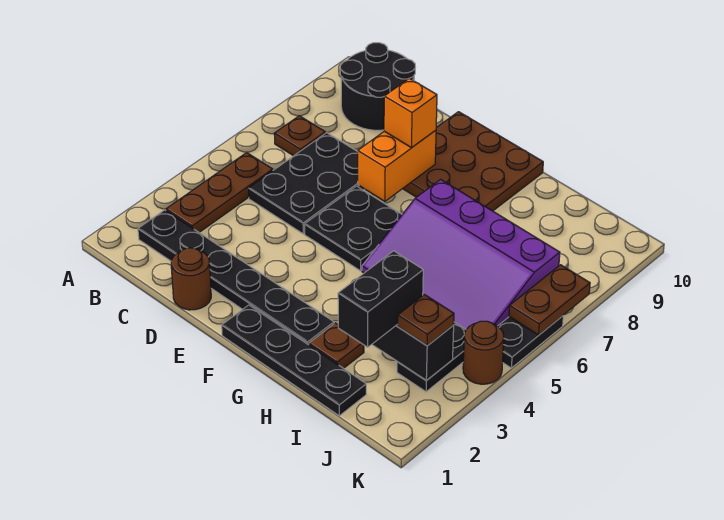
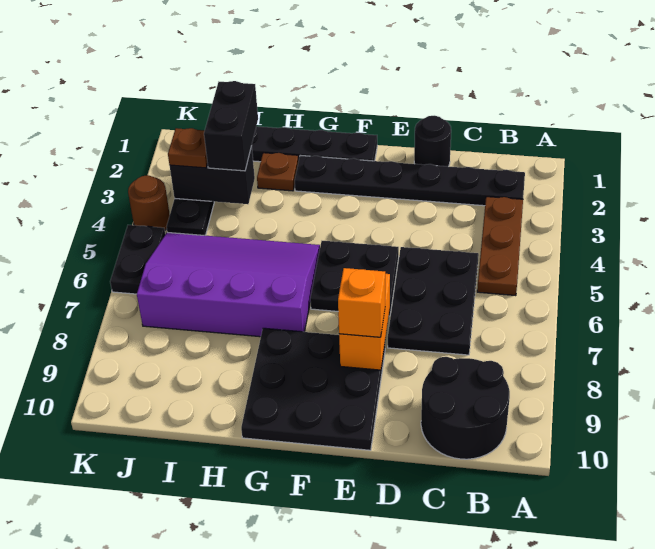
brown plate B7 level 1 -> none
brown round brick D1 level 1 -> black round brick D1 level 1
brown plate E8:G10 level 1 -> black plate E8:G10 level 1
brown plate K6:K7 level 2 -> none

